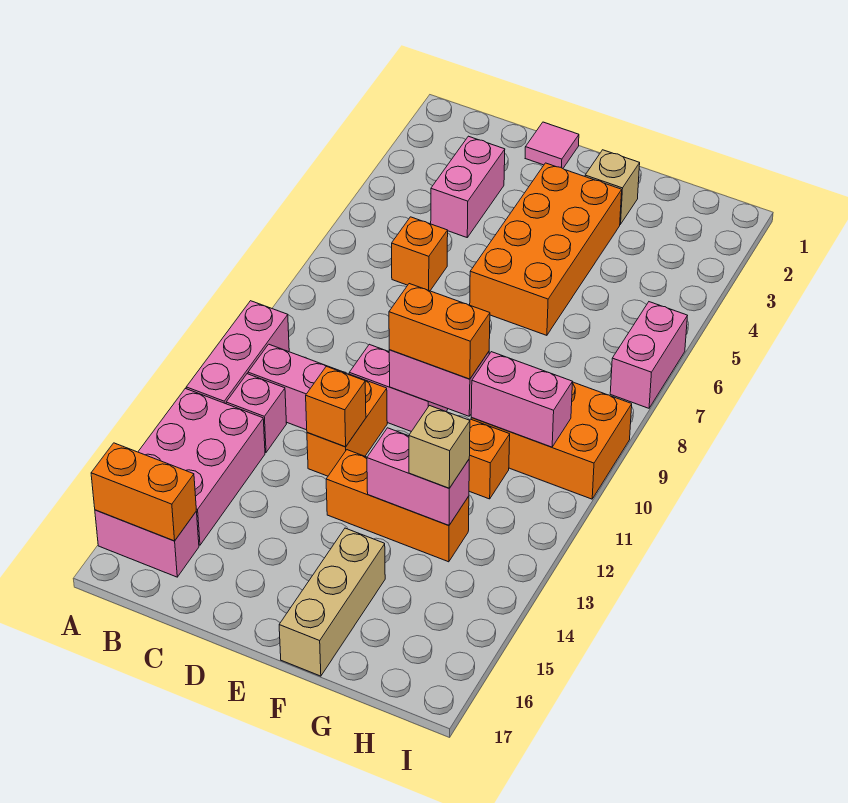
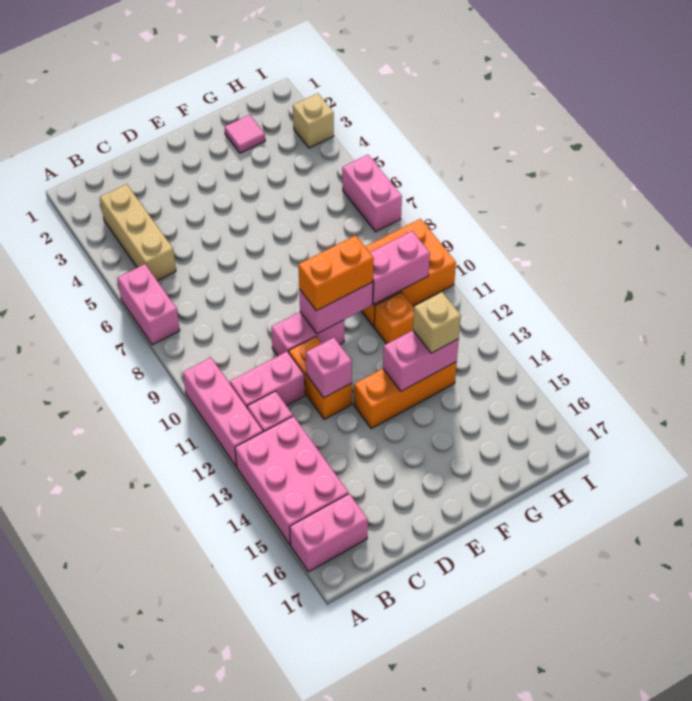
orange brick A16:B16 level 2 -> none
pink brick C3:C4 level 1 -> pink brick A6:A7 level 1
orange brick C6 level 1 -> none
pink tile D1 level 1 -> pink tile G2 level 1
orange brick D12 level 2 -> pink brick D12 level 2
orange brick E3:F6 level 1 -> none
tan brick F2 level 1 -> tan brick I3 level 1
tan brick F15:F17 level 1 -> tan brick B3:B5 level 1

